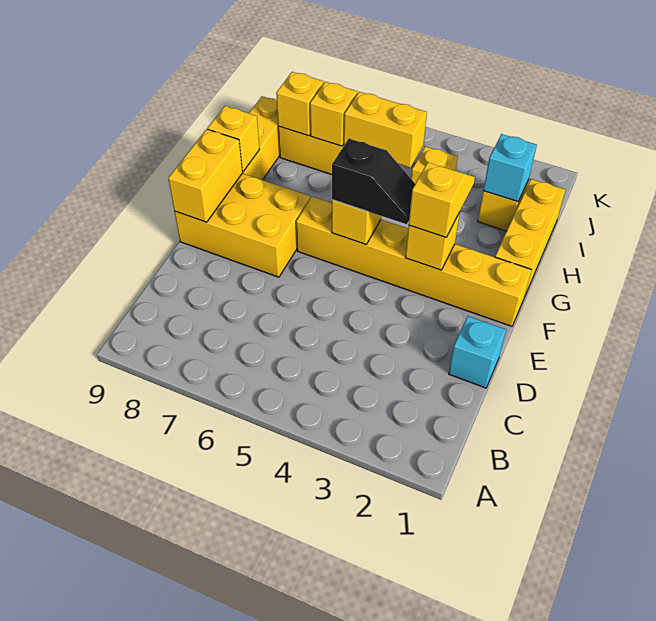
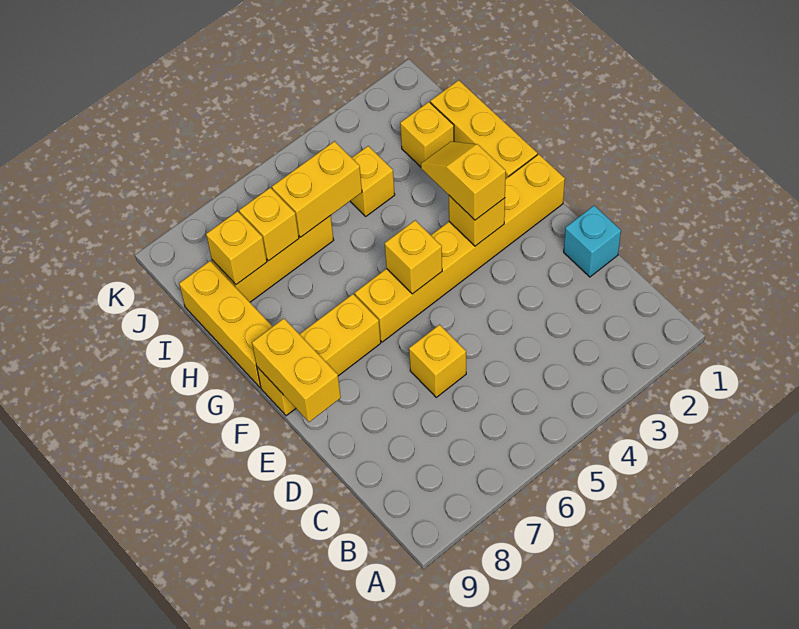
yellow brick E7:F9 level 1 -> yellow brick F7:F9 level 1
black slope F4:F5 level 3 top 5 -> none
yellow brick G9 level 2 -> yellow brick D6 level 1
cyan brick I2 level 2 -> none

